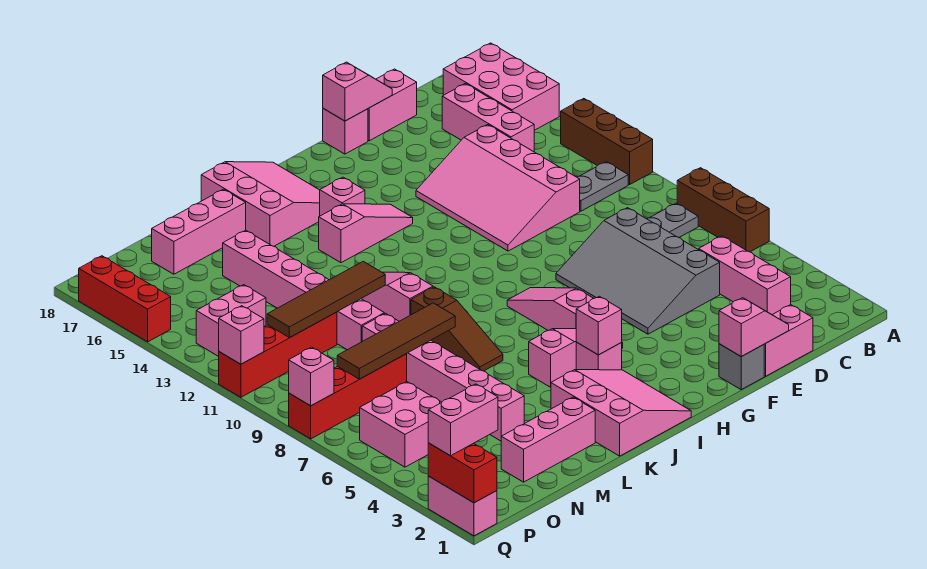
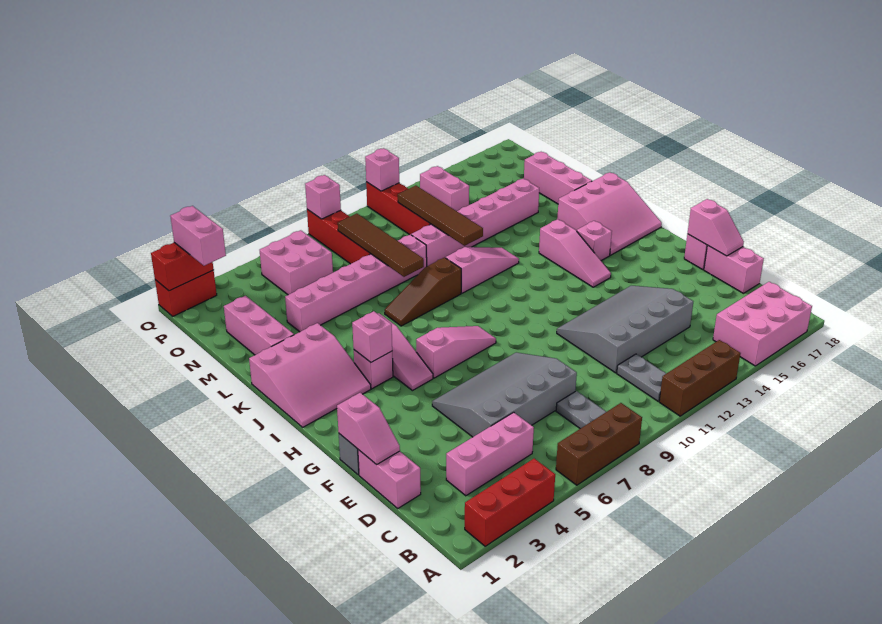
pink brick C14:C16 level 1 -> none
pink slope D11:F14 level 1 top D -> grey slope D11:F14 level 1 top D
pink brick Q1:Q2 level 1 -> red brick Q1:Q2 level 1
red brick Q15:Q17 level 1 -> red brick A2:A4 level 1

